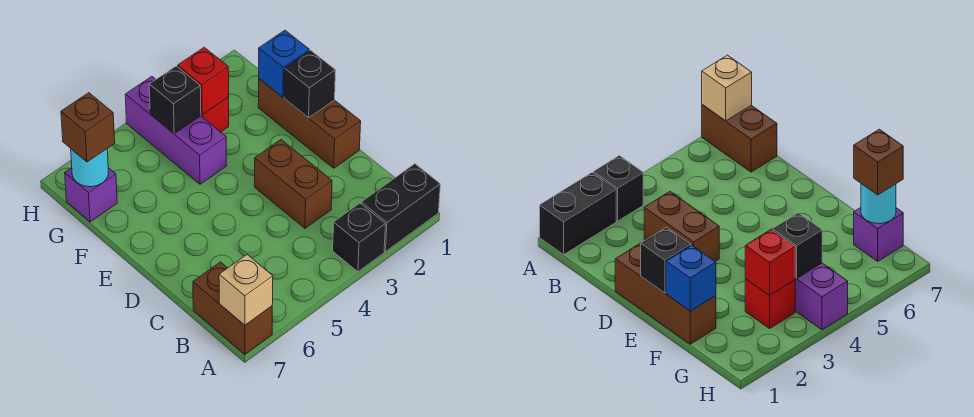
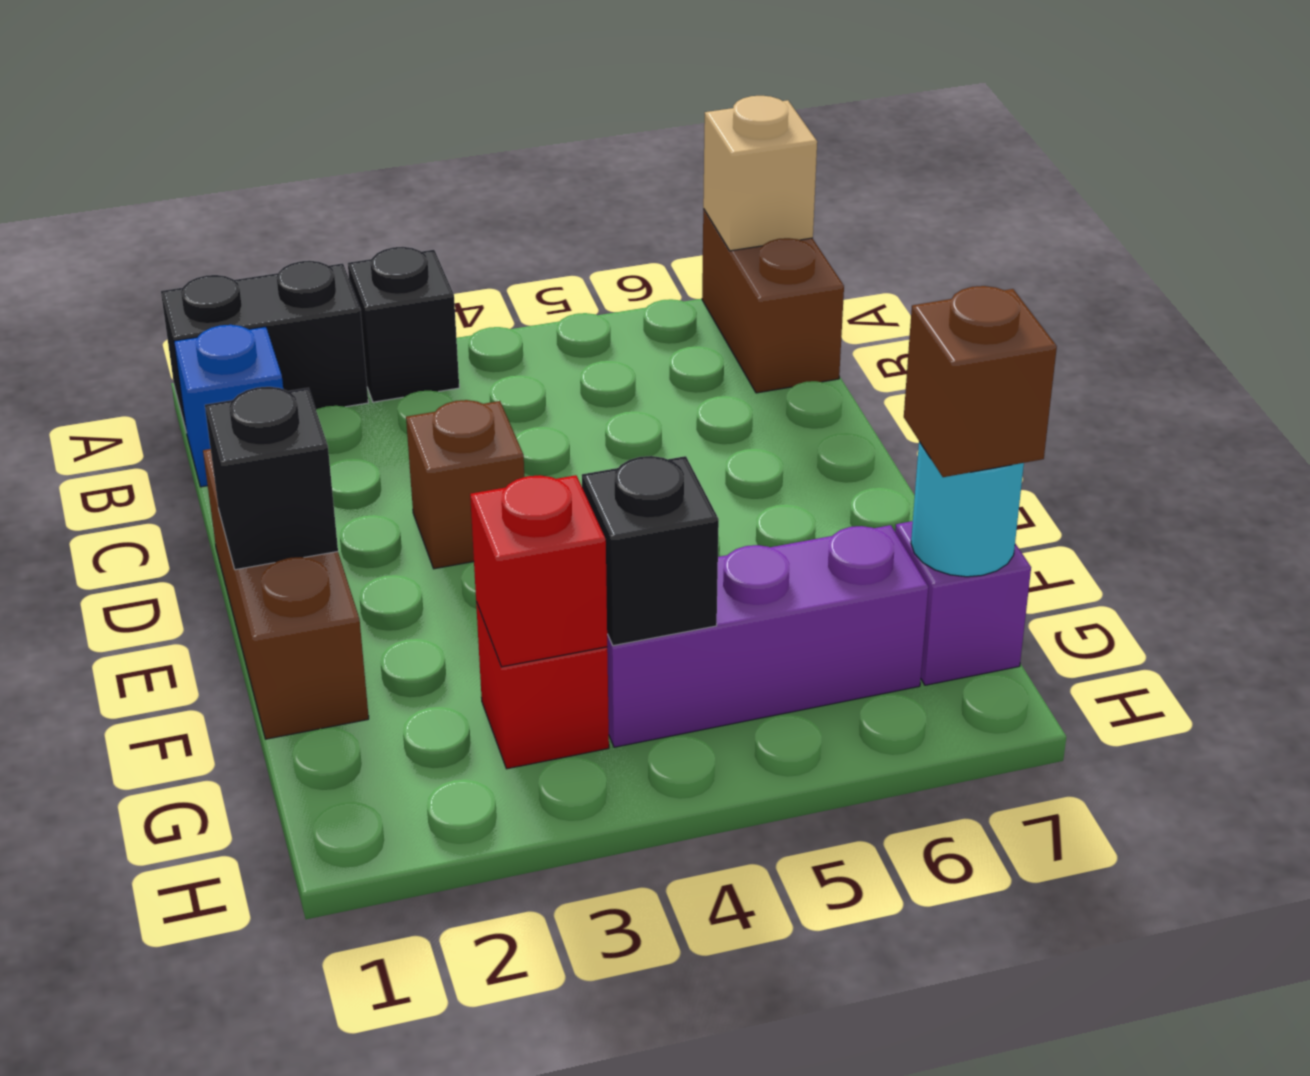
brown brick C3:D3 level 1 -> brown brick D3 level 1
blue brick F1 level 2 -> blue brick B1 level 1
purple brick F4:H4 level 1 -> purple brick G4:G6 level 1

